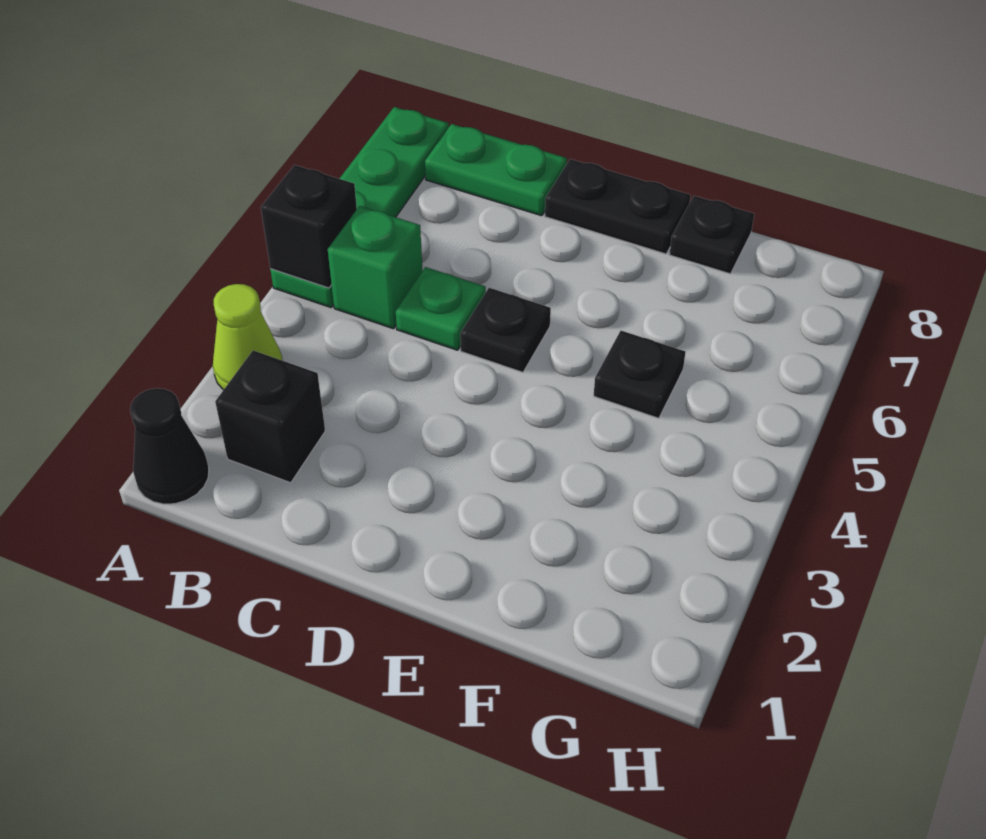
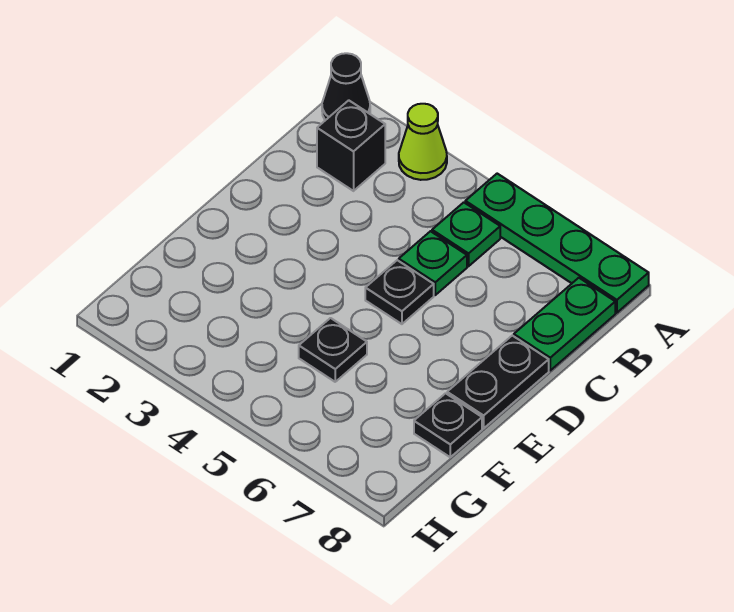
black brick A5 level 2 -> none
green brick B5 level 1 -> green plate B5 level 1

